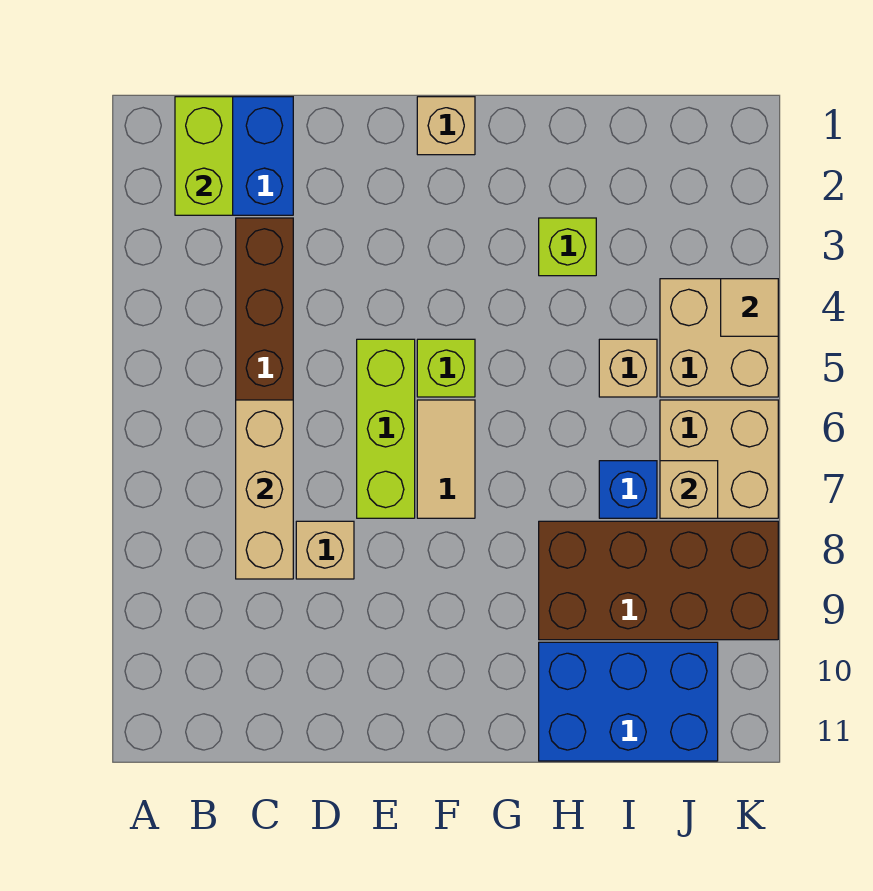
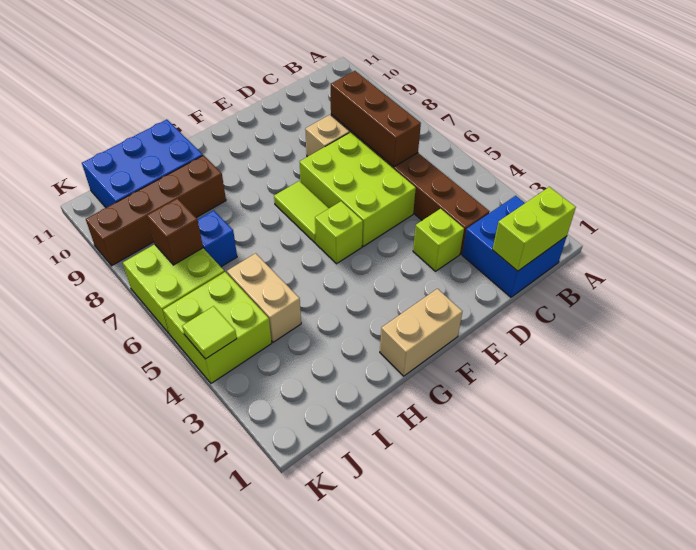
lime brick B1:B2 level 2 -> lime brick B1:C1 level 2
tan brick C6:C8 level 2 -> brown brick C6:C8 level 2
lime brick E5:E7 level 1 -> lime brick D5:E7 level 1
tan brick F1 level 1 -> tan brick F1:G1 level 1
tan tile F6:F7 level 1 -> lime tile F6:F7 level 1
lime brick H3 level 1 -> lime brick D3 level 1
brown brick H8:K9 level 1 -> brown brick H9:K9 level 1
tan brick I5 level 1 -> tan brick I4:I5 level 1
tan brick J4:K5 level 1 -> lime brick J4:K5 level 1
tan brick J6:K7 level 1 -> lime brick J6:K7 level 1
tan brick J7 level 2 -> brown brick J7 level 2
tan tile K4 level 2 -> lime tile K4 level 2

